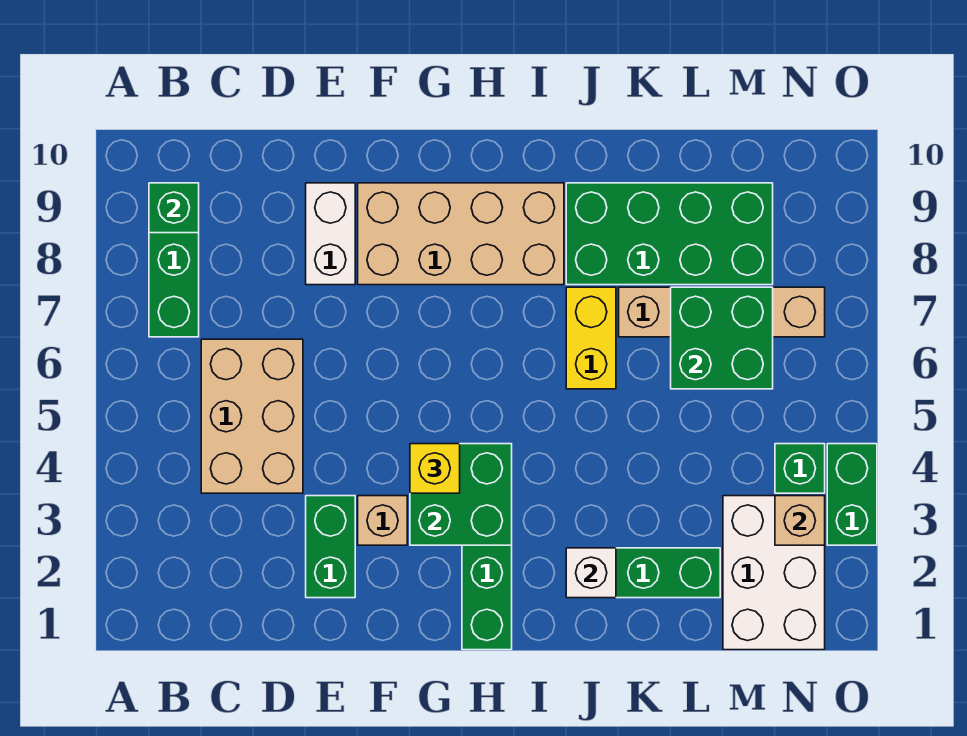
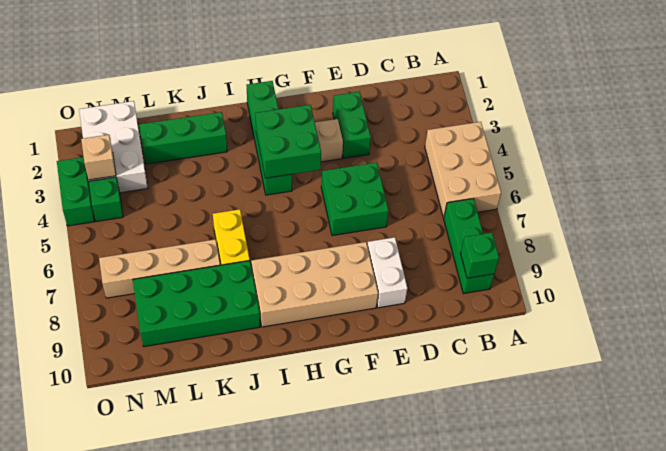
tan brick C4:D6 level 1 -> tan brick A4:B6 level 1
yellow brick G4 level 3 -> none
white brick J2 level 2 -> none
green brick L6:M7 level 2 -> green brick E5:F6 level 1

